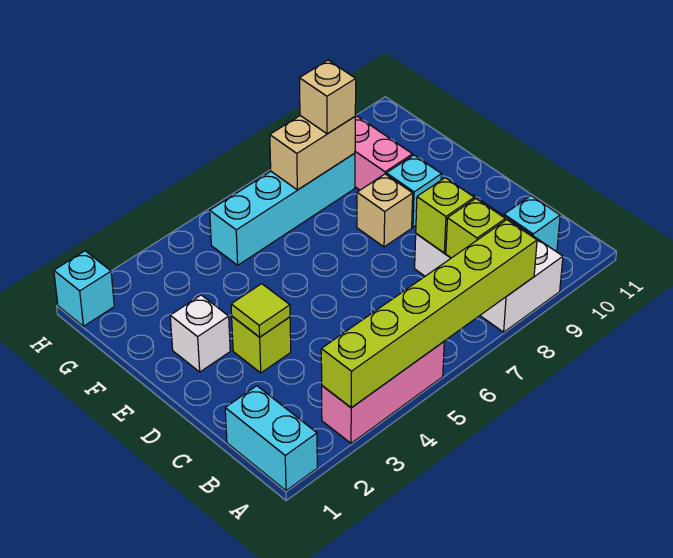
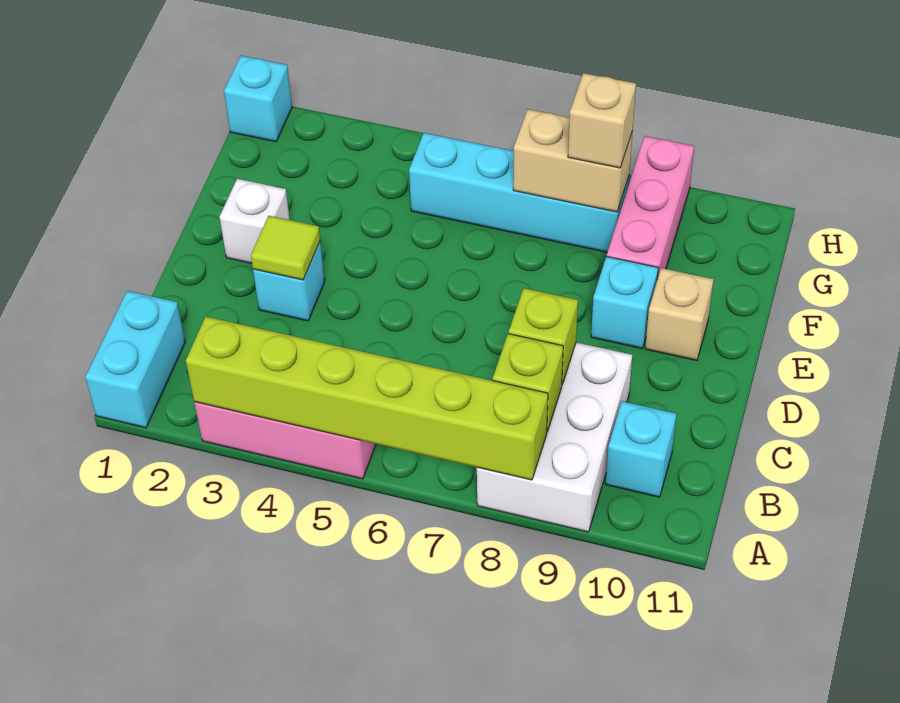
lime brick D3 level 1 -> cyan brick D3 level 1
tan brick E8 level 1 -> tan brick E10 level 1

